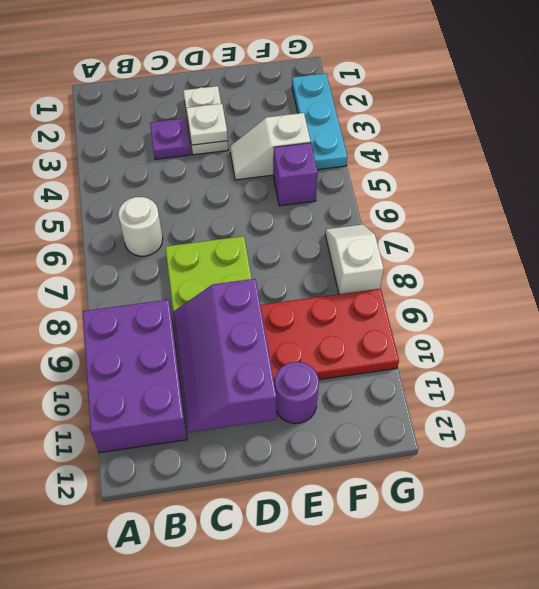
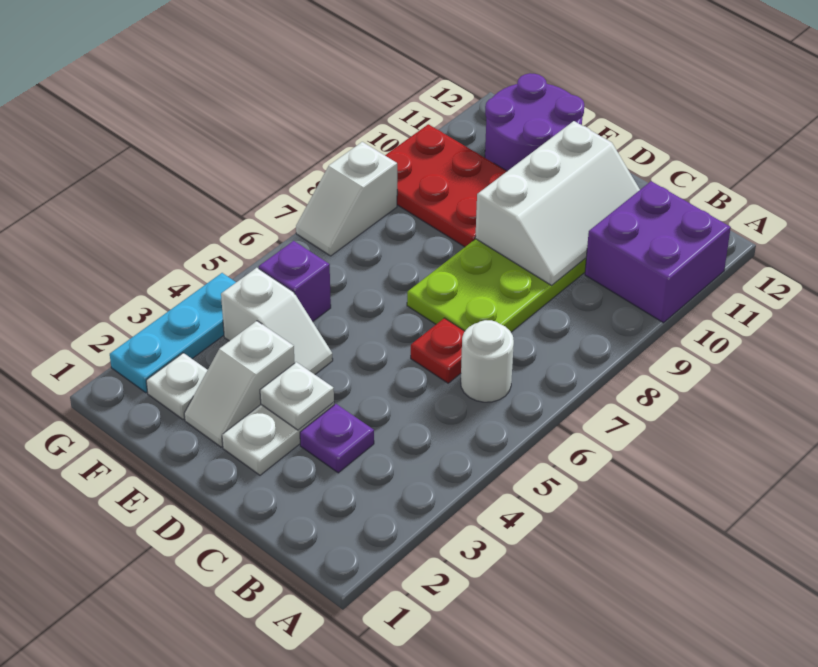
purple brick A9:B11 level 1 -> purple brick A10:B11 level 1
none -> red plate C6 level 1
purple slope C9:D11 level 2 top D -> white slope C9:D11 level 2 top D
none -> white slope E2:E3 level 1 top 3
purple round brick E11 level 1 -> purple round brick E11:F12 level 1
none -> white plate F2 level 1

